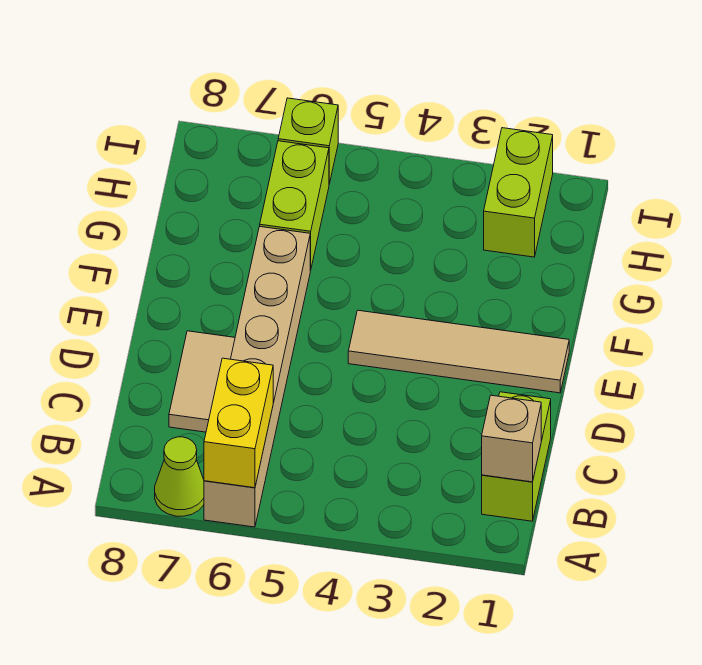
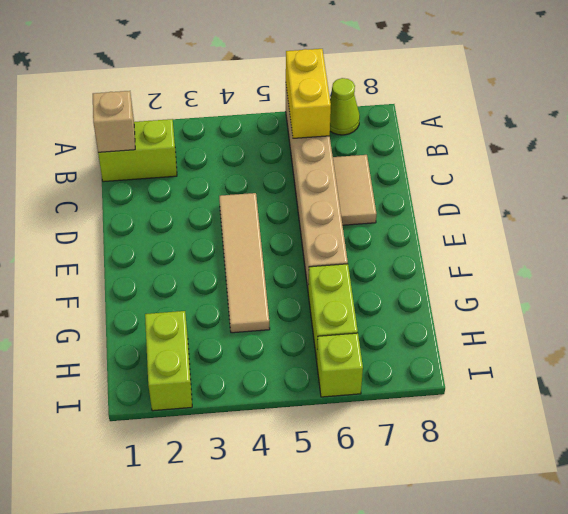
lime brick B1:C1 level 1 -> lime brick B1:B2 level 1
tan tile E1:E4 level 1 -> tan tile D4:G4 level 1

